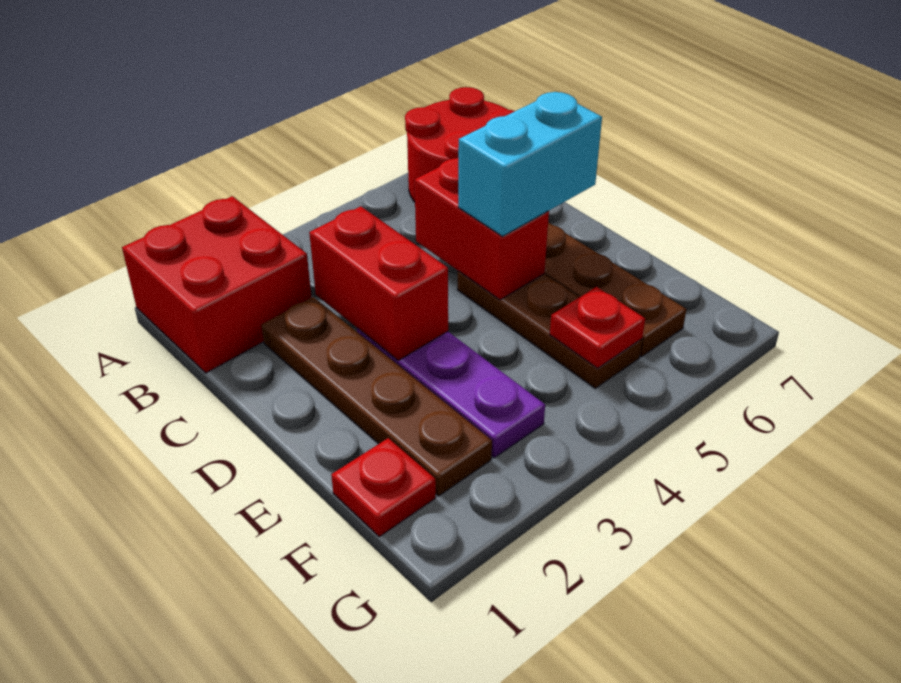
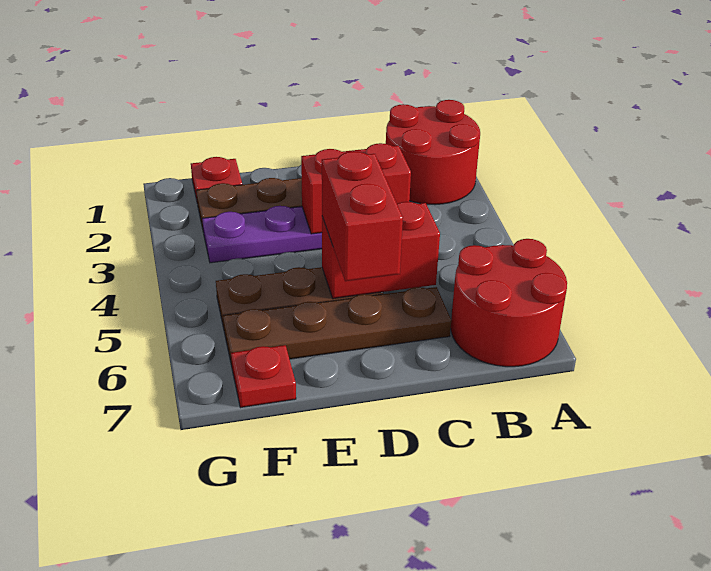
red brick A1:B2 level 1 -> red round brick A1:B2 level 1
cyan brick D5:D6 level 3 -> red brick D5:D6 level 3
red plate F5 level 2 -> red plate F7 level 1

